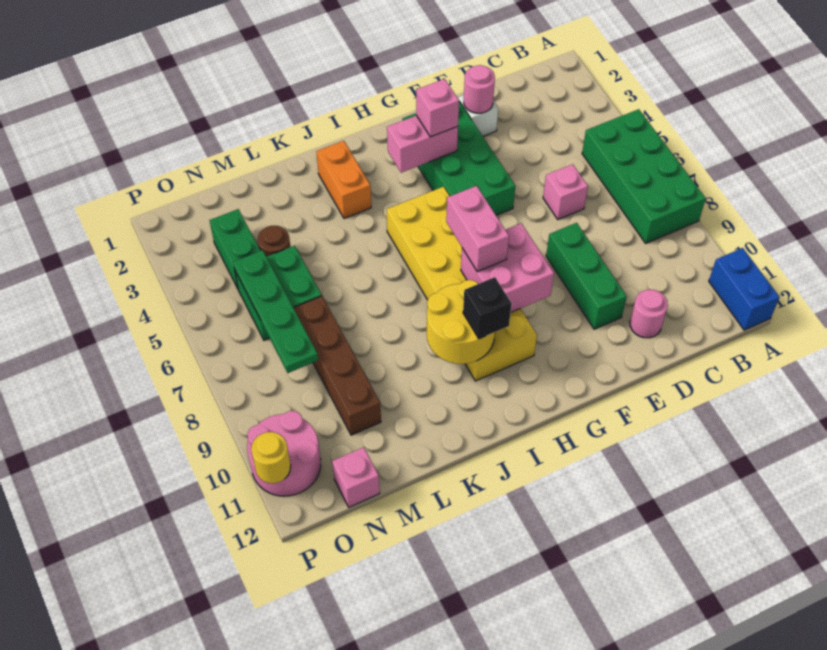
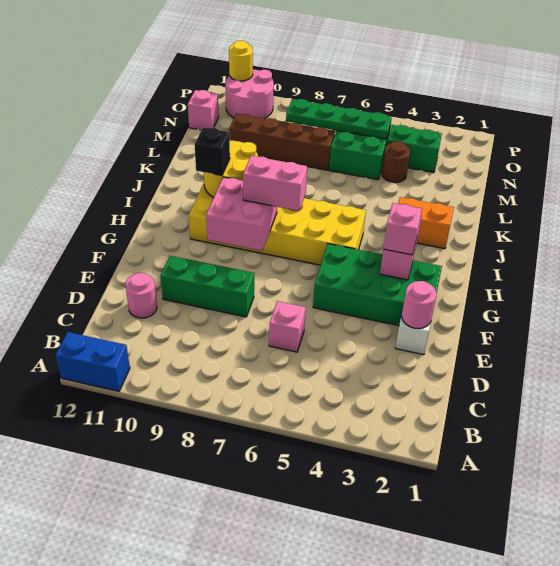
green brick A5:B8 level 1 -> none

